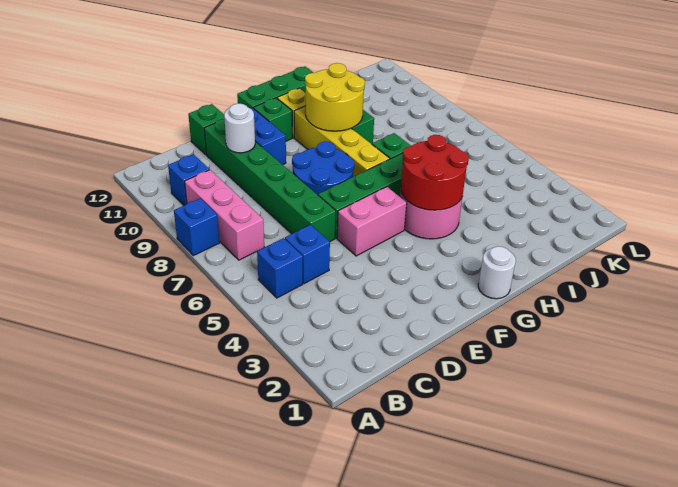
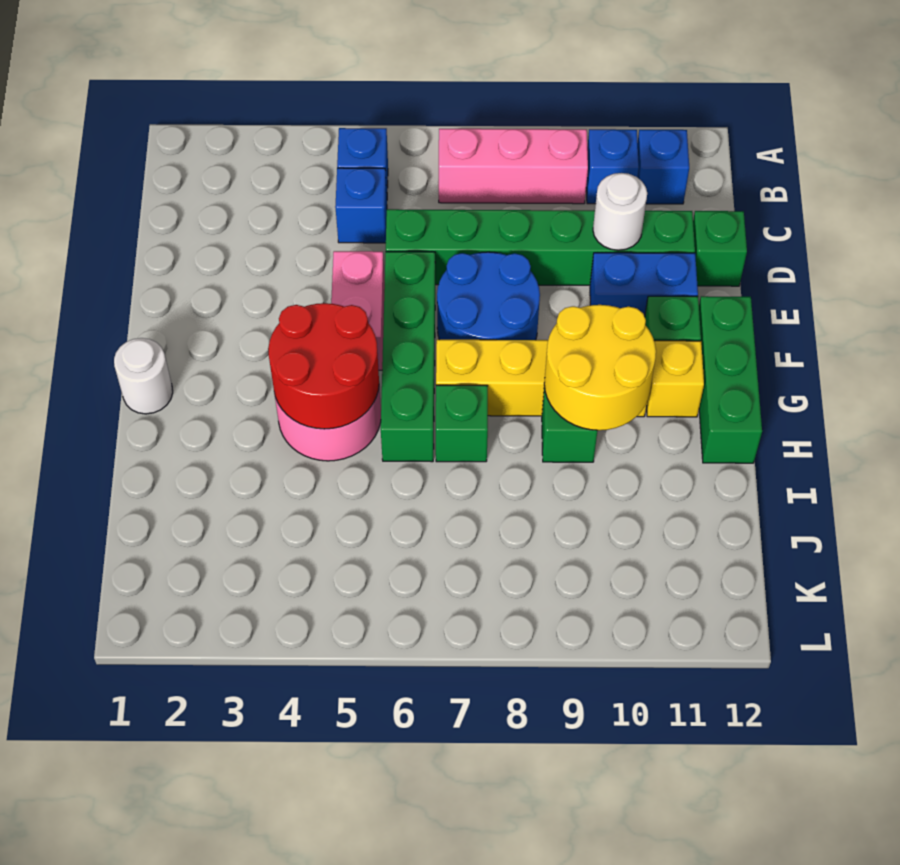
blue brick A8 level 1 -> blue brick B11 level 1

